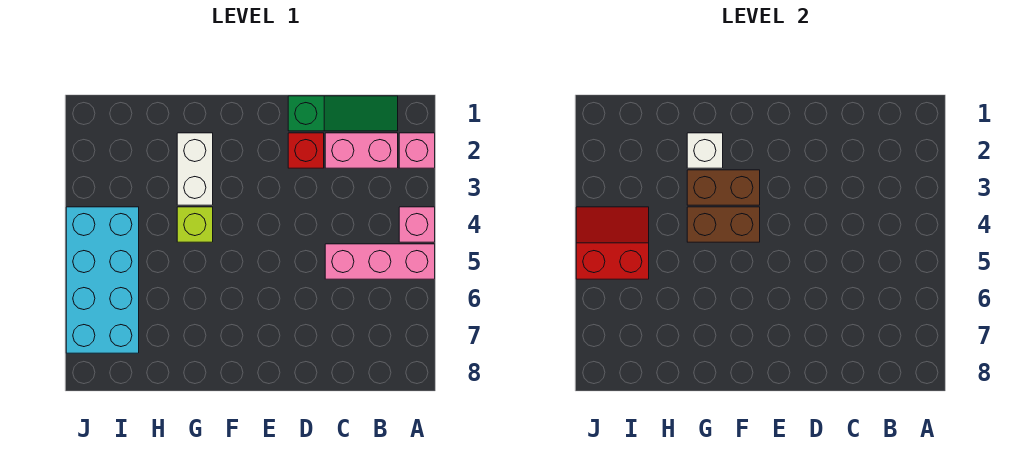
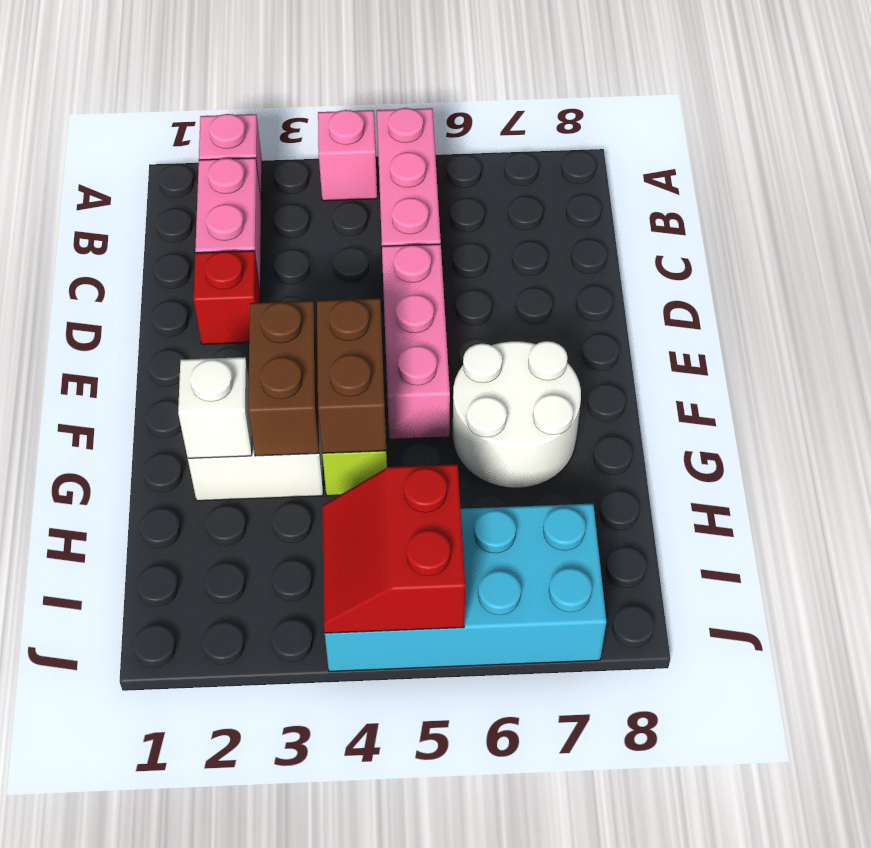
green slope B1:D1 level 1 top D -> none
none -> pink brick D5:F5 level 1
none -> white round brick F6:G7 level 1

